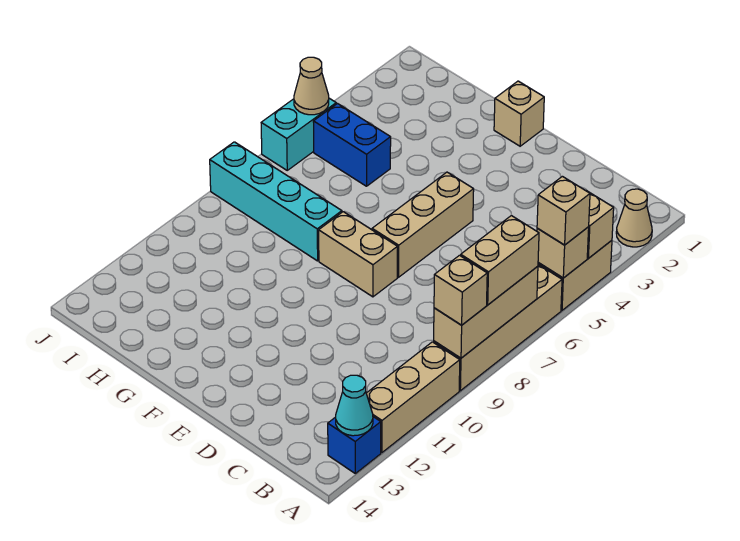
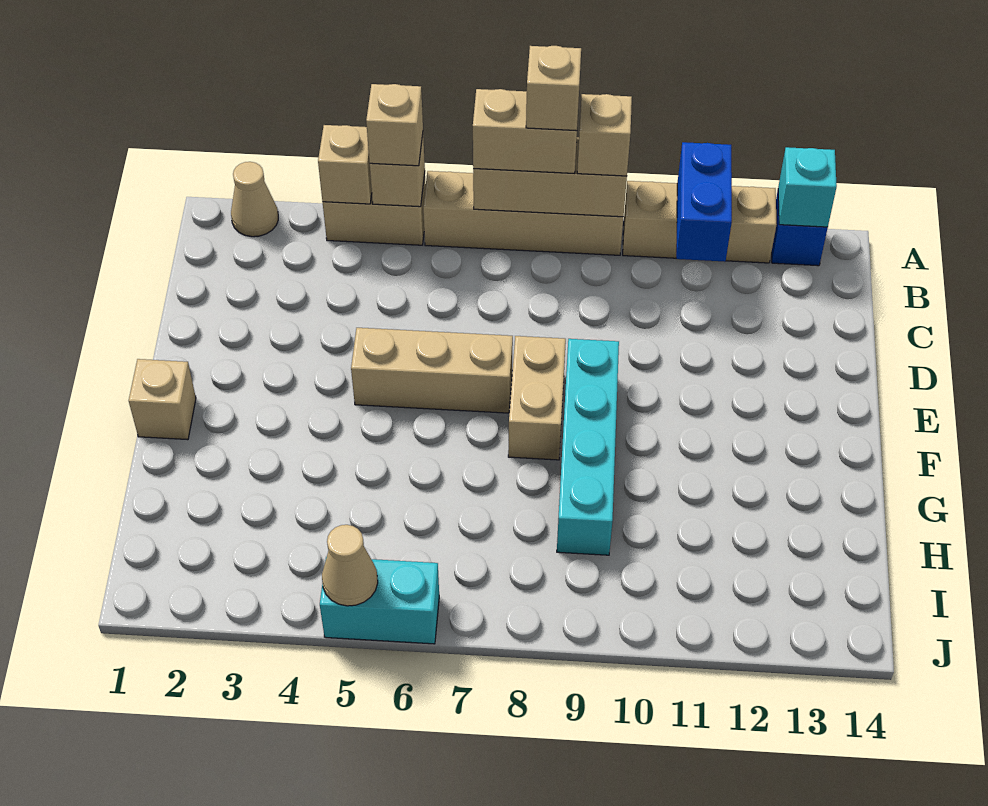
none -> tan brick A8 level 4
cyan cone A13 level 2 -> cyan brick A13 level 2
cyan brick G8:J8 level 1 -> cyan brick E9:H9 level 1
blue brick H5:I5 level 1 -> blue brick A11:B11 level 2

